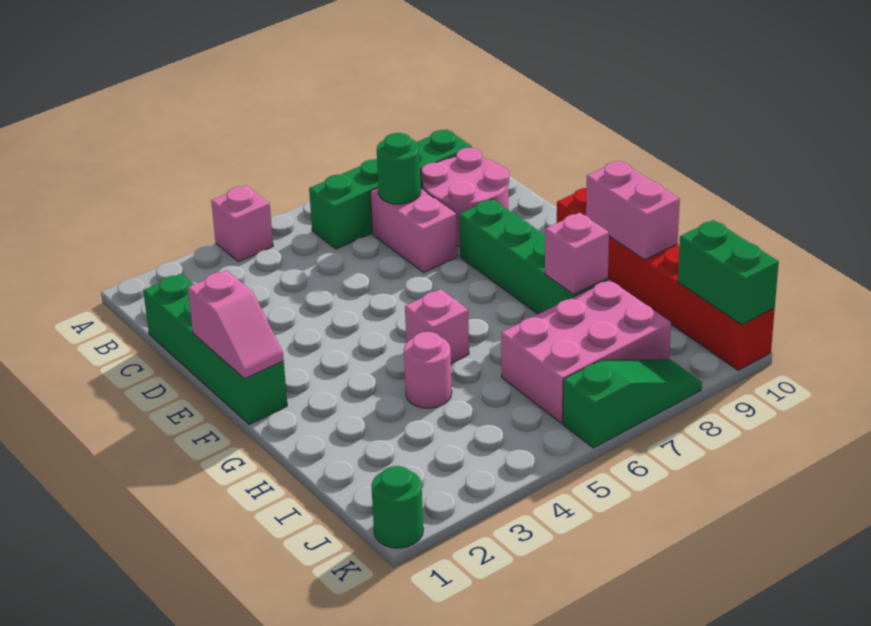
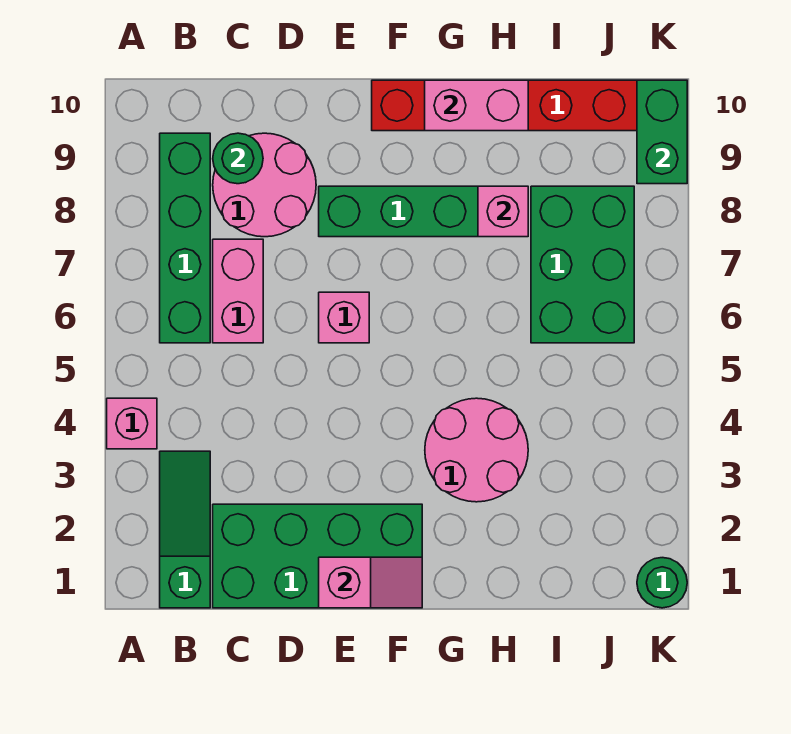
green brick C1:F1 level 1 -> green brick C1:F2 level 1
pink brick C7:D7 level 1 -> pink brick C6:C7 level 1
green round brick C7 level 2 -> green round brick C9 level 2
pink brick G5 level 1 -> pink brick E6 level 1
pink round brick H4 level 1 -> pink round brick G3:H4 level 1
pink brick I6:J8 level 1 -> green brick I6:J8 level 1
green brick J10:K10 level 2 -> green brick K9:K10 level 2
green slope K6:K8 level 1 top 6 -> green slope B1:B3 level 1 top 1

